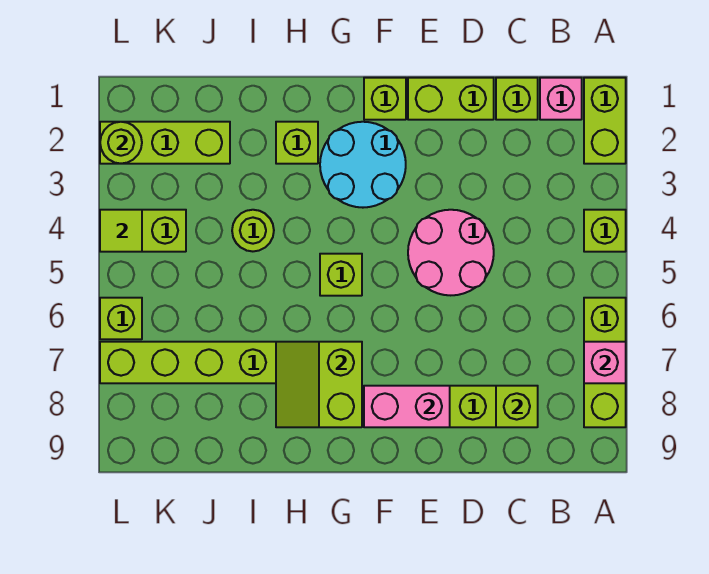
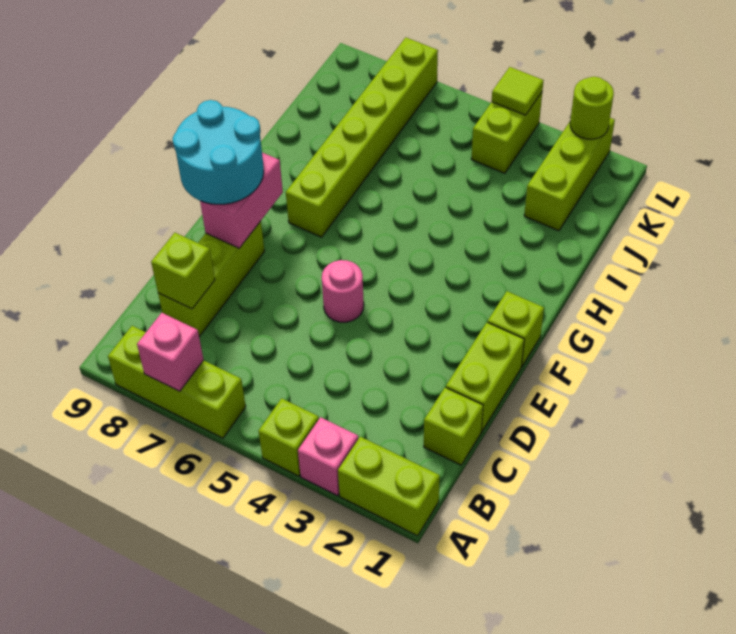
pink brick B1 level 1 -> pink brick A3 level 1
pink round brick D4:E5 level 1 -> pink round brick E5 level 1
cyan round brick F2:G3 level 1 -> cyan round brick E8:F9 level 3
lime brick G5 level 1 -> none
lime slope G7:H8 level 2 top G -> none
lime brick H2 level 1 -> none
lime round brick I4 level 1 -> none
lime brick L6 level 1 -> none

